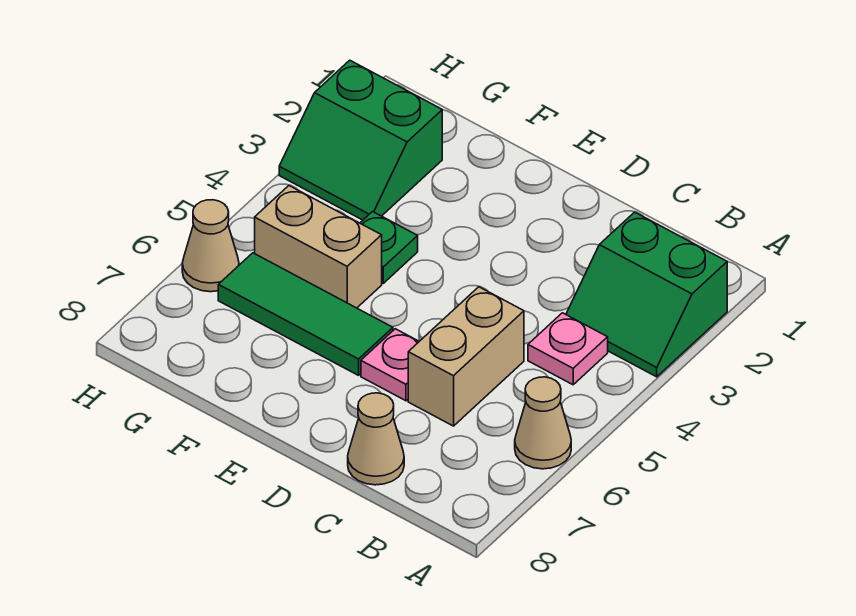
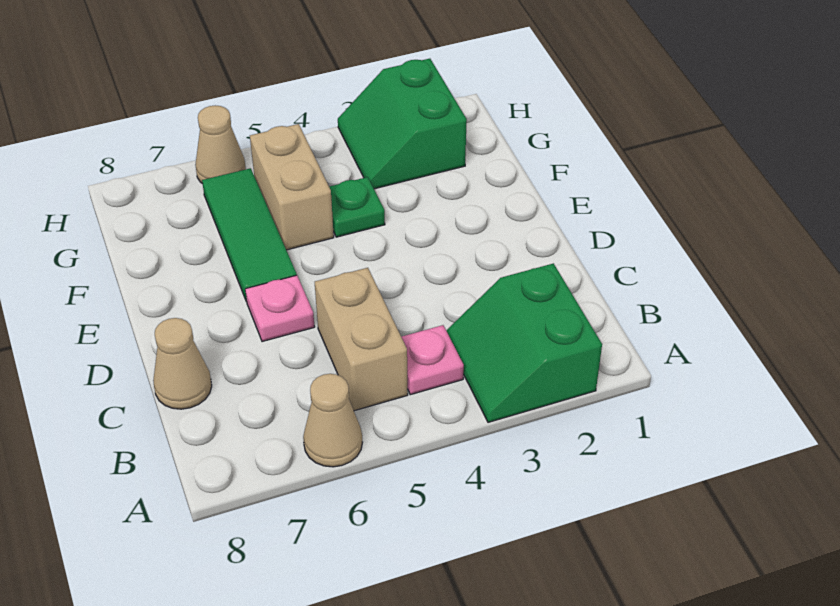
tan brick C5:C6 level 1 -> tan brick B5:C5 level 1

